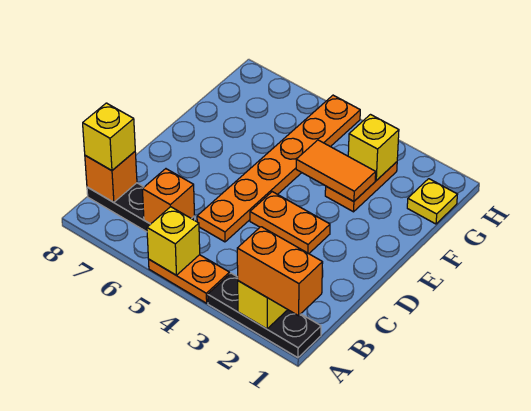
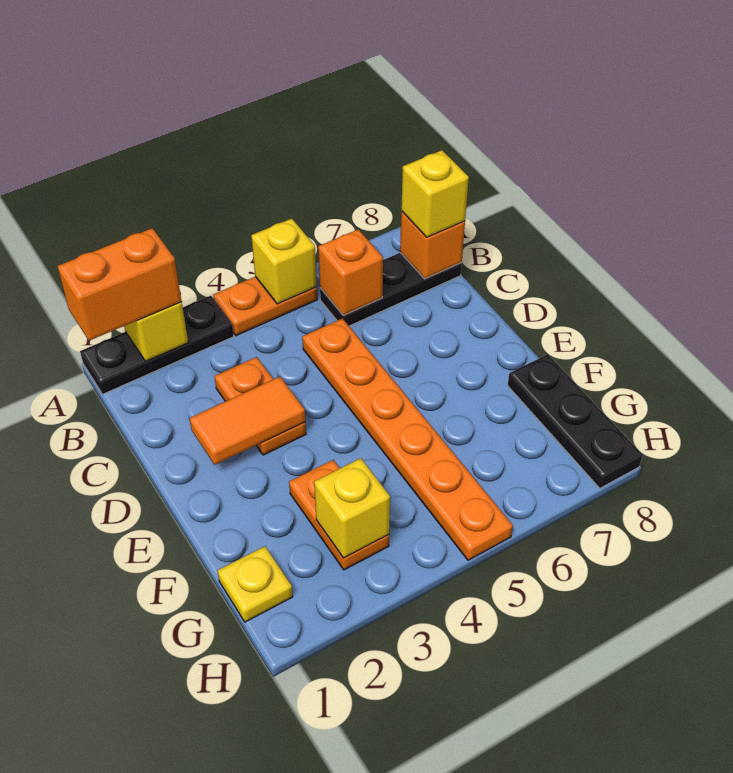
orange plate D3:D4 level 1 -> orange plate C3:D3 level 1
orange tile F3:F4 level 2 -> orange tile D2:D3 level 2
none -> black plate F8:H8 level 1

